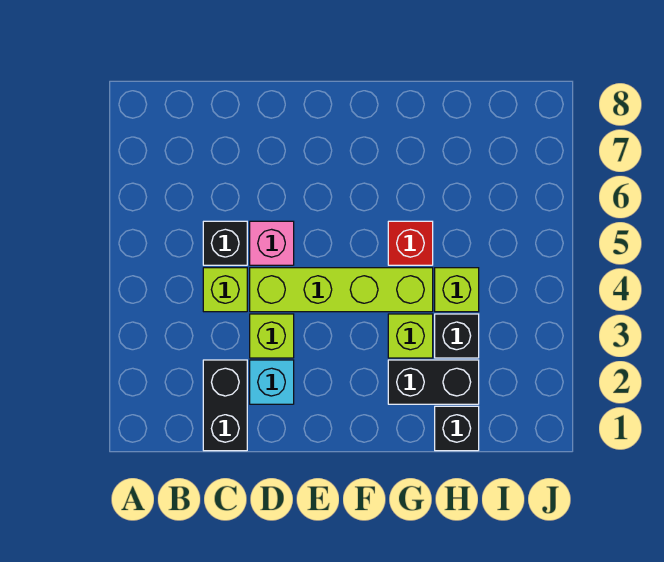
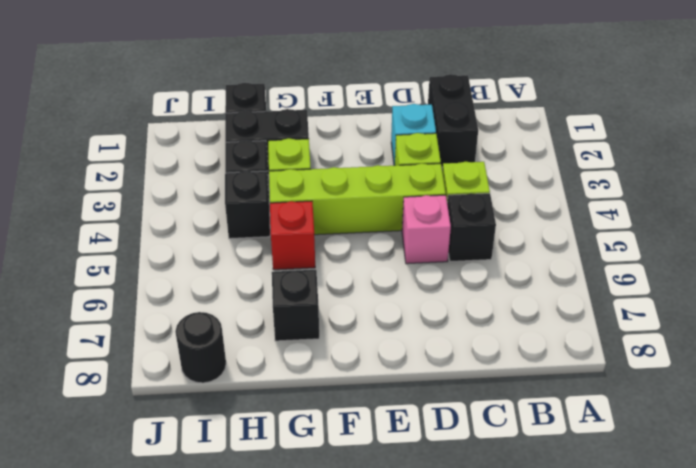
none -> black brick G7 level 1
lime brick H4 level 1 -> black brick H4 level 1
none -> black round brick I8 level 1

